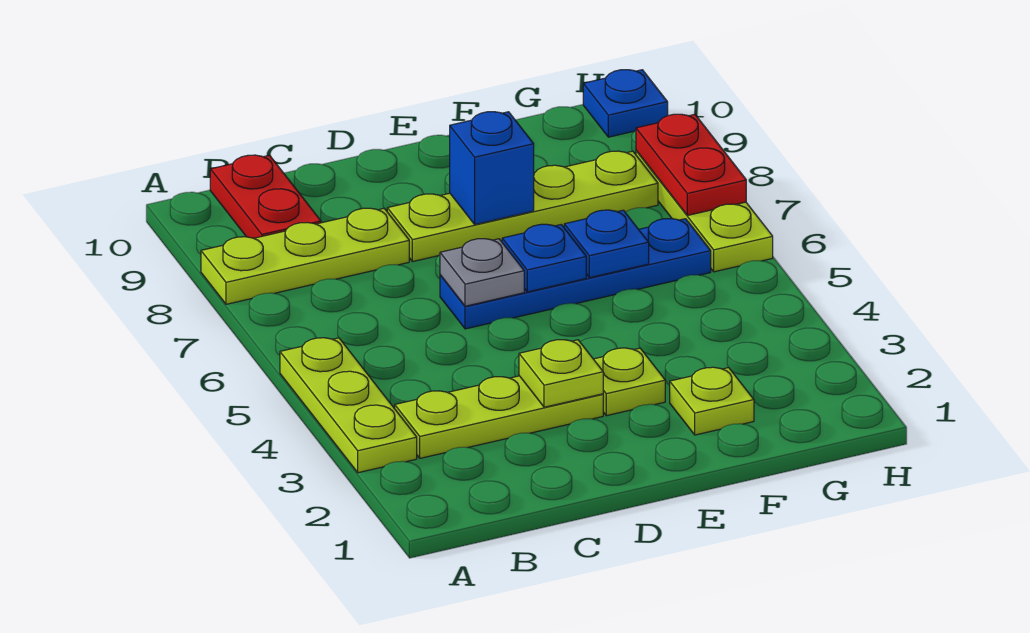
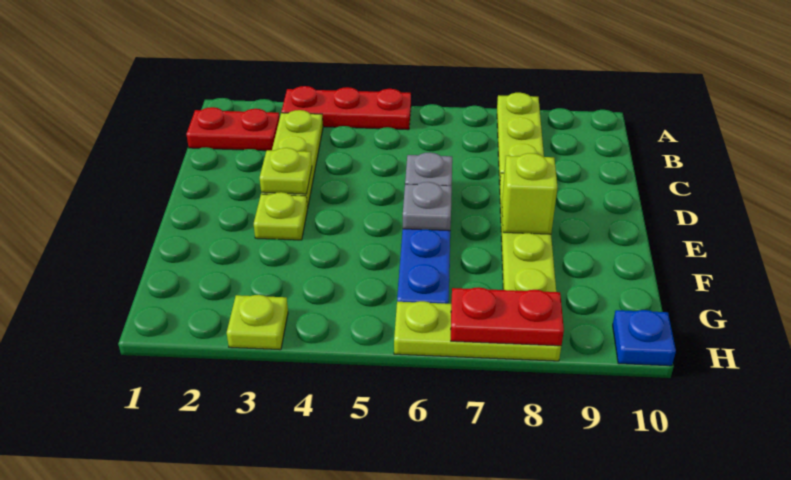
lime plate A3:A5 level 1 -> red plate A3:A5 level 1
red plate B9:B10 level 1 -> red plate B1:B2 level 1
blue plate E6 level 2 -> grey plate E6 level 2
blue brick E8 level 2 -> lime brick E8 level 2
lime plate F2 level 1 -> lime plate H3 level 1
blue plate F6 level 2 -> none

